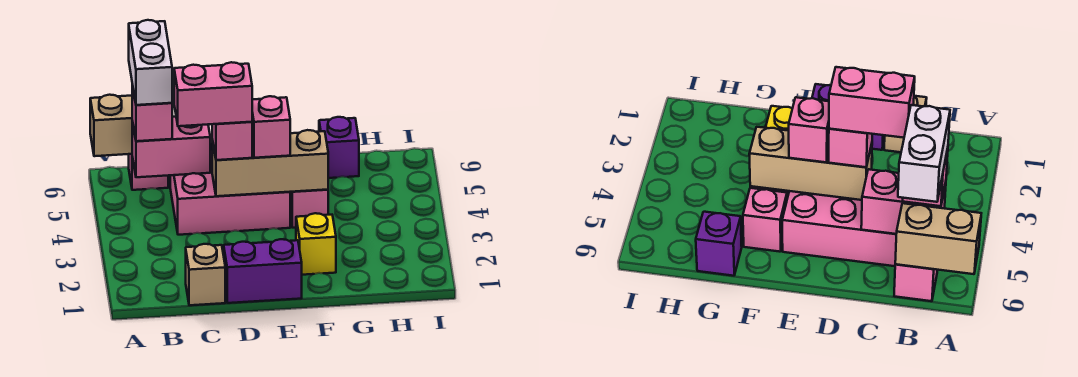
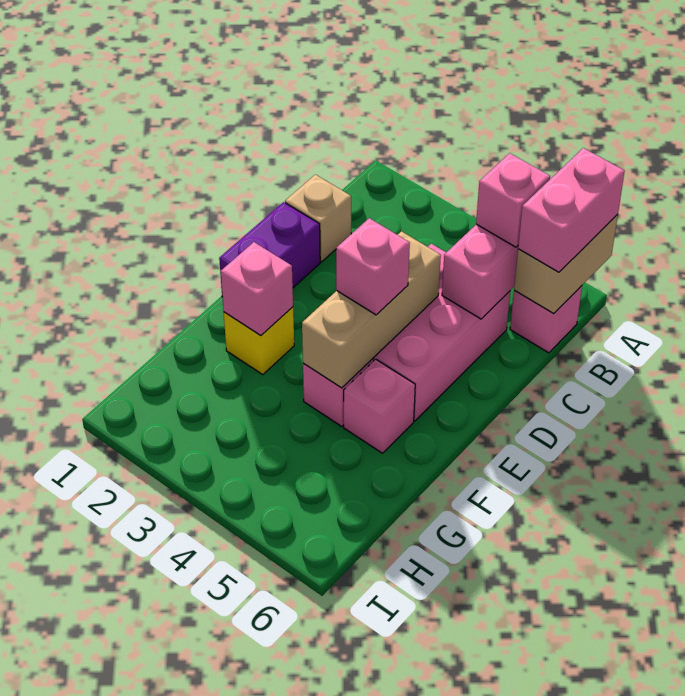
white brick B5:B6 level 4 -> none
pink brick C4:D4 level 4 -> pink brick A6:B6 level 3
pink brick D4 level 3 -> pink brick F2 level 2
purple brick G6 level 1 -> none

